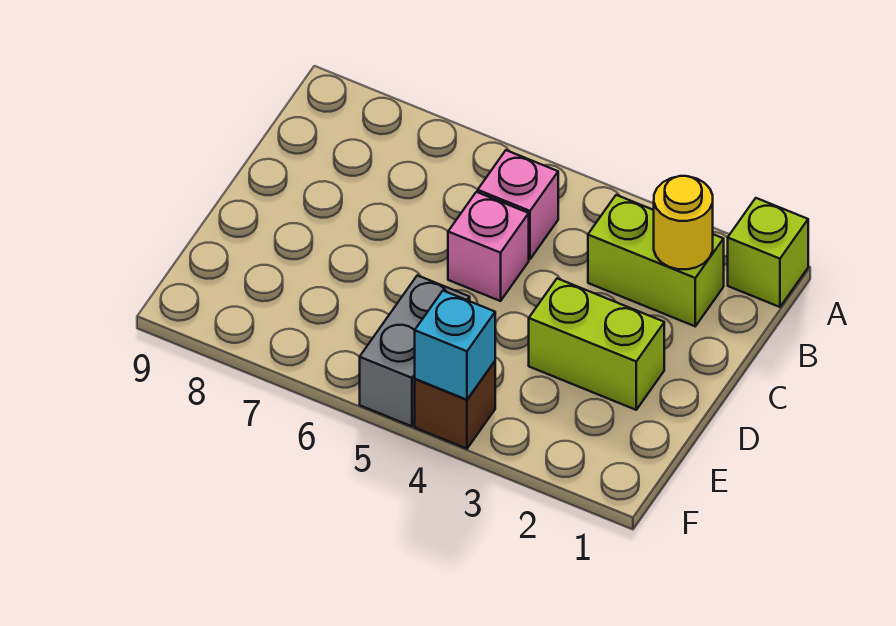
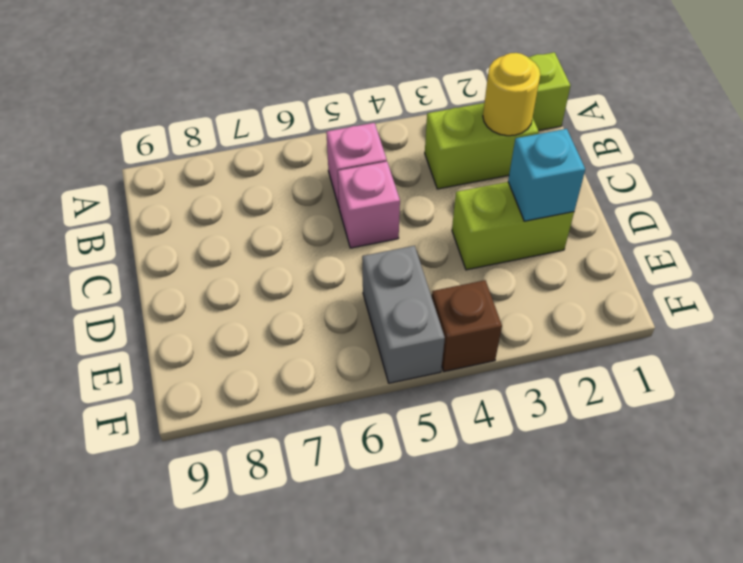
cyan brick F4 level 2 -> cyan brick D2 level 2

